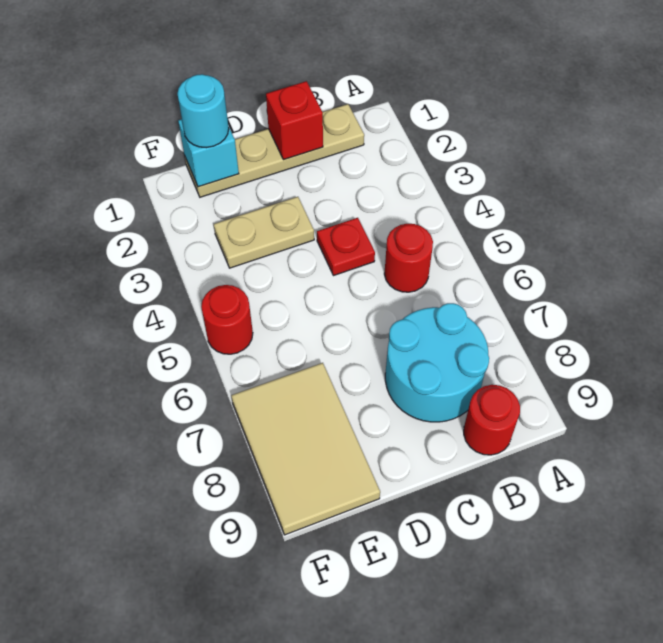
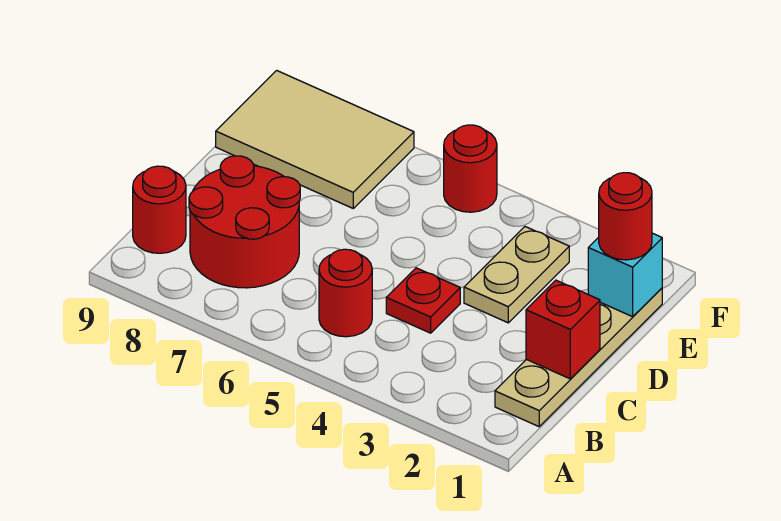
cyan round brick B7:C8 level 1 -> red round brick B7:C8 level 1
cyan round brick E1 level 3 -> red round brick E1 level 3

